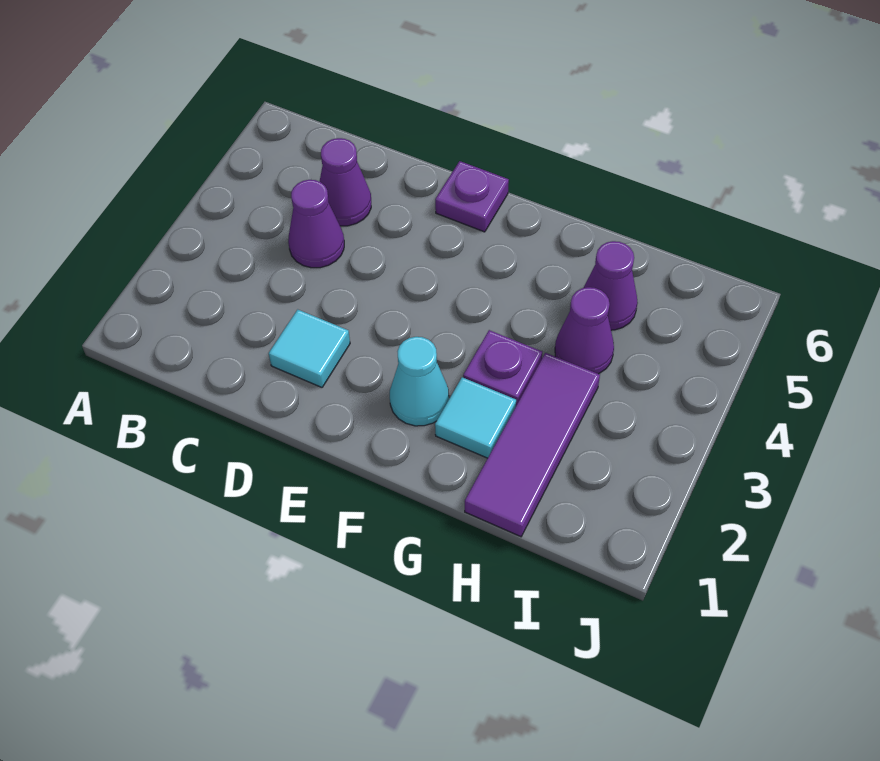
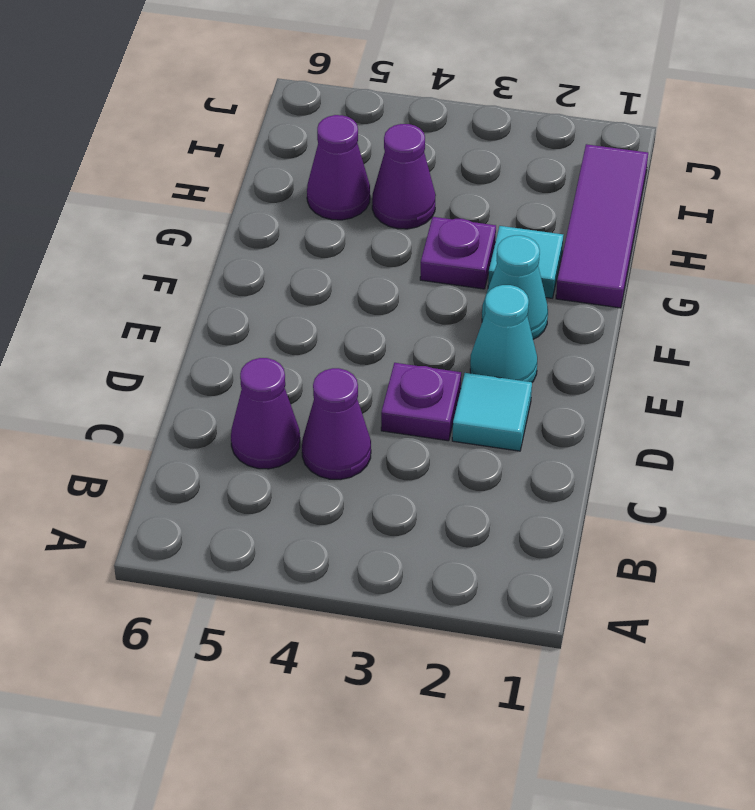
none -> cyan cone E2 level 1
purple plate E6 level 1 -> purple plate D3 level 1
purple tile H1:H3 level 1 -> purple tile G1:I1 level 1

